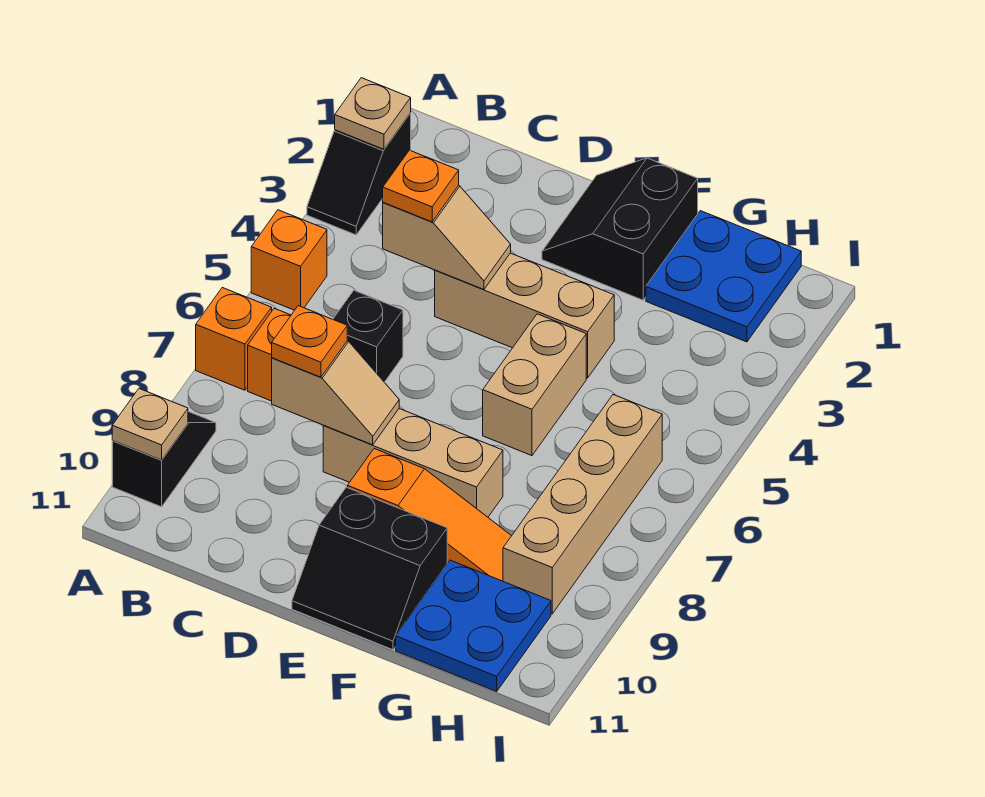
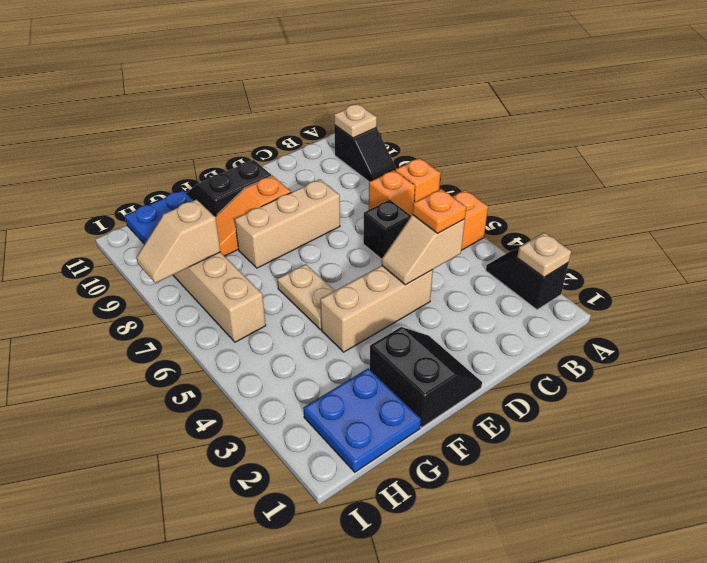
tan slope C8:D8 level 2 top C -> tan slope H8:I8 level 2 top H
orange plate C8 level 3 -> none
tan brick F5:F6 level 1 -> tan plate F5:F6 level 1

